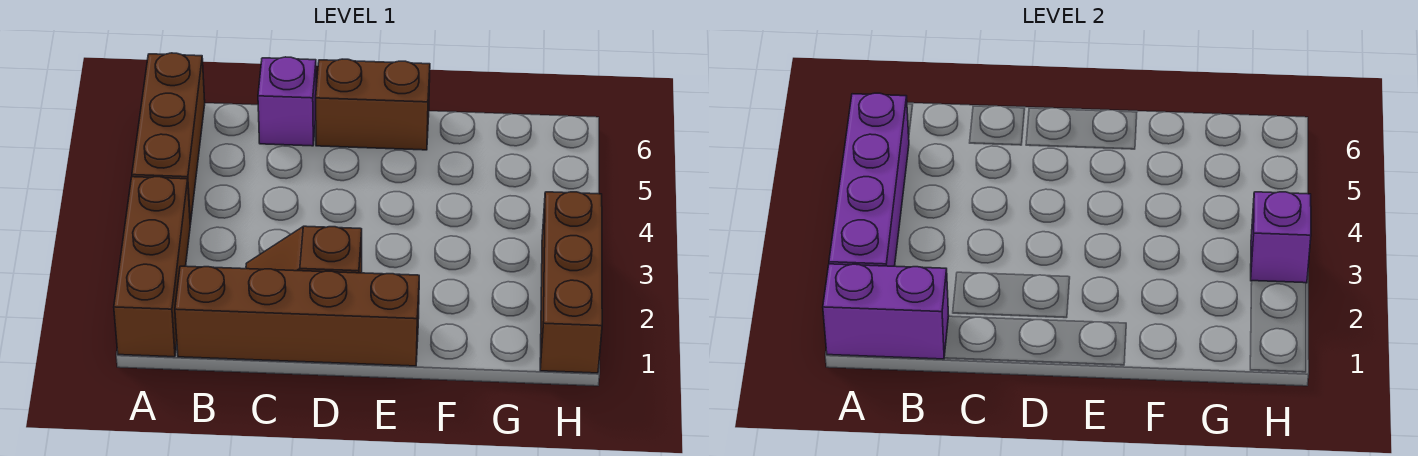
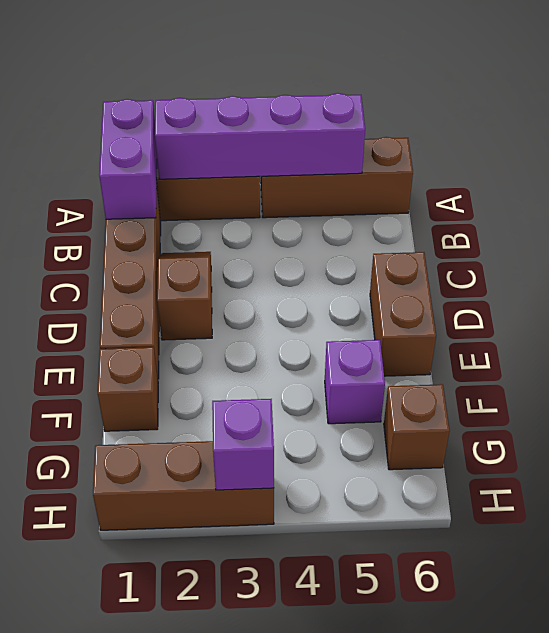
purple brick C6 level 1 -> purple brick F5 level 1
none -> brown brick F1 level 1
none -> brown brick G6 level 1

